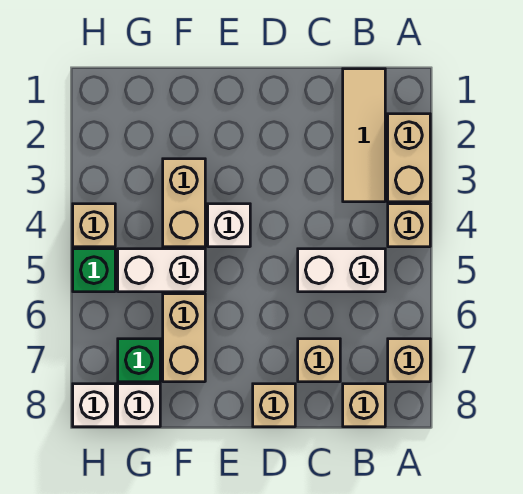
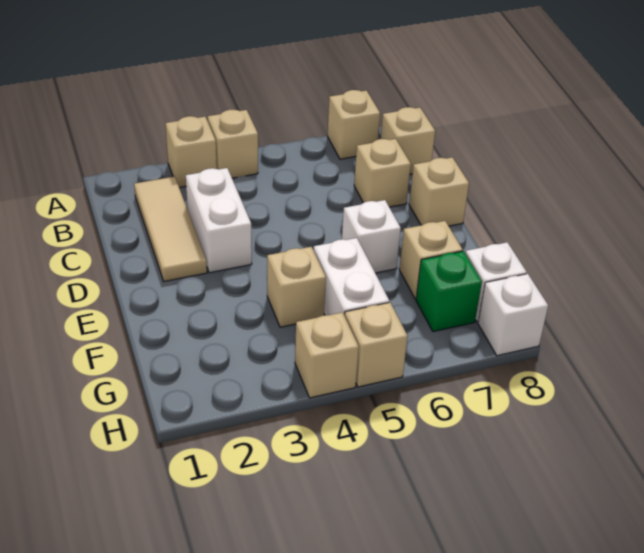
tan brick A2:A3 level 1 -> tan brick A3 level 1
tan tile B1:B3 level 1 -> tan tile B2:D2 level 1
white brick B5:C5 level 1 -> white brick C3:D3 level 1
white brick E4 level 1 -> white brick E6 level 1
tan brick F3:F4 level 1 -> tan brick F4 level 1
tan brick F6:F7 level 1 -> tan brick F7 level 1
green brick H5 level 1 -> tan brick H5 level 1

